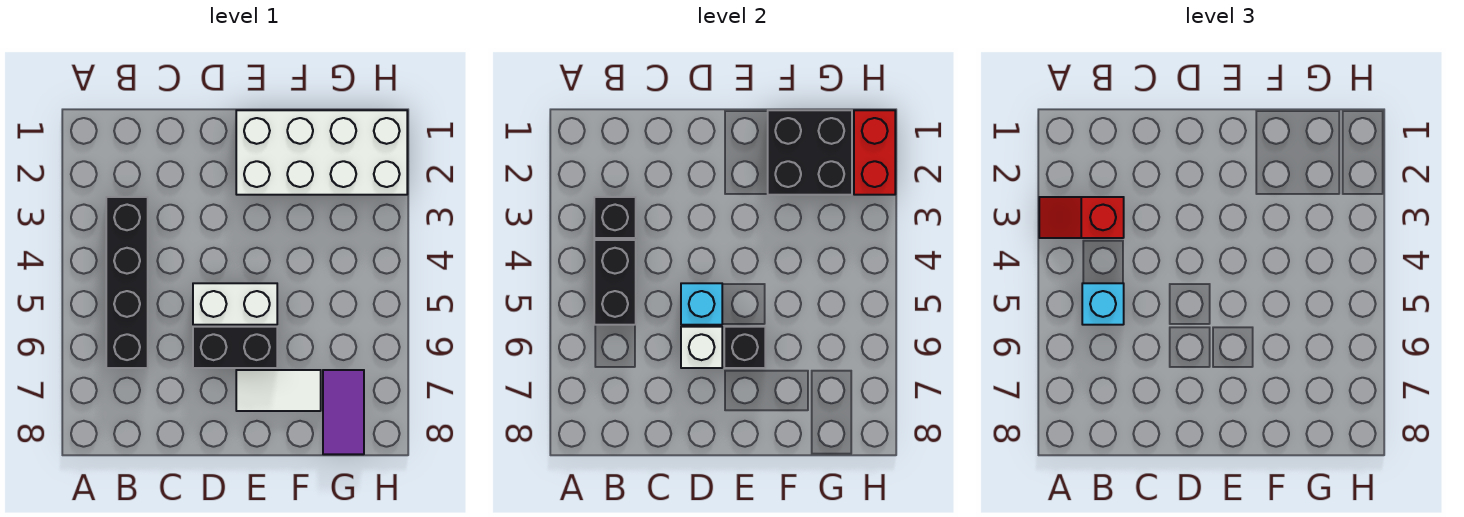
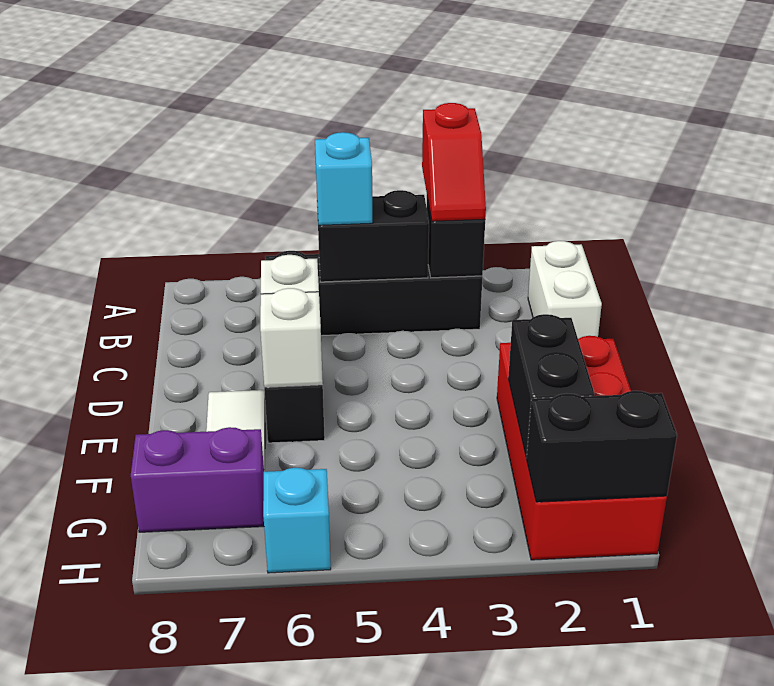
red slope A3:B3 level 3 top B -> red slope A3:B3 level 3 top A
white brick D5:E5 level 1 -> white brick B1:C1 level 1
cyan brick D5 level 2 -> cyan brick H6 level 1
white brick E1:H2 level 1 -> red brick E1:H2 level 1
black brick E6 level 2 -> white brick E6 level 2
black brick F1:G2 level 2 -> black brick F2:G2 level 2
purple tile G7:G8 level 1 -> purple brick G7:G8 level 1
red brick H1:H2 level 2 -> black brick H1:H2 level 2

